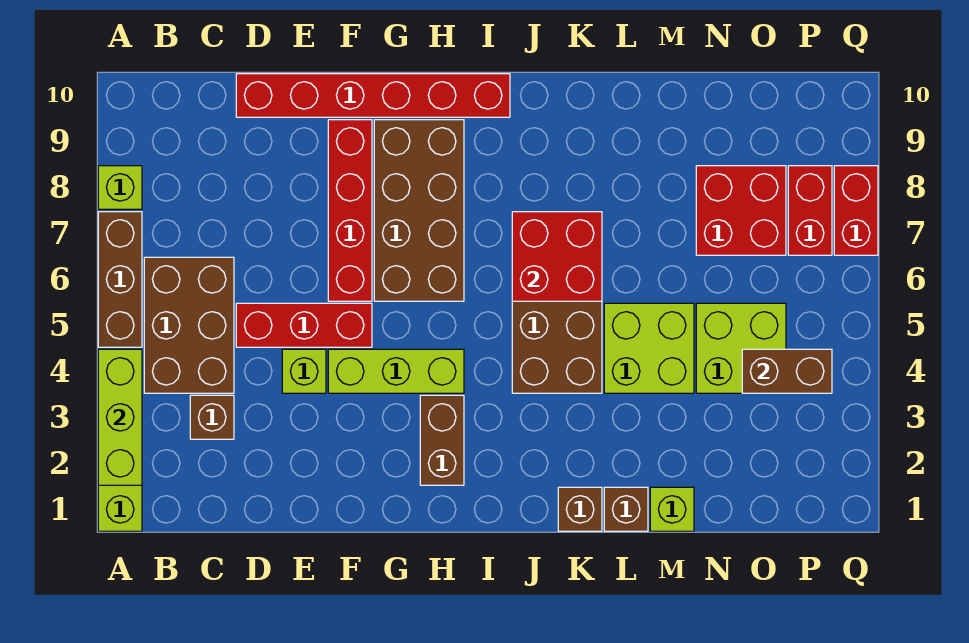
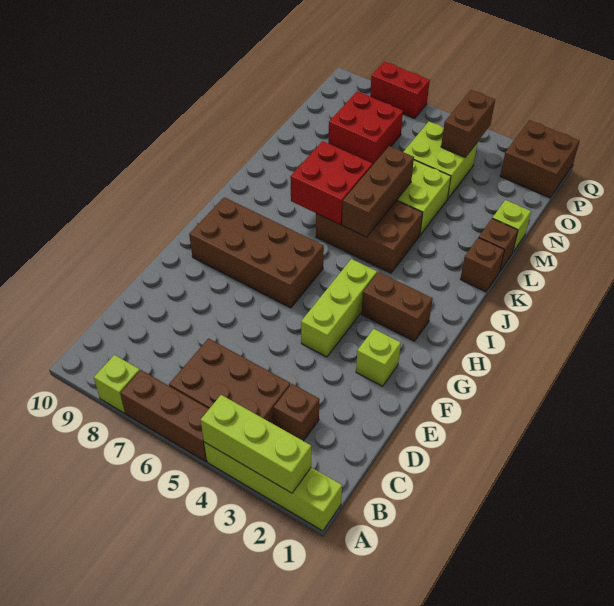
red brick D5:F5 level 1 -> none
red brick D10:I10 level 1 -> none
lime brick E4 level 1 -> lime brick F2 level 1
red brick F6:F9 level 1 -> none
none -> brown brick J5:L5 level 2
none -> brown brick P1:Q2 level 1
red brick P7:P8 level 1 -> none

